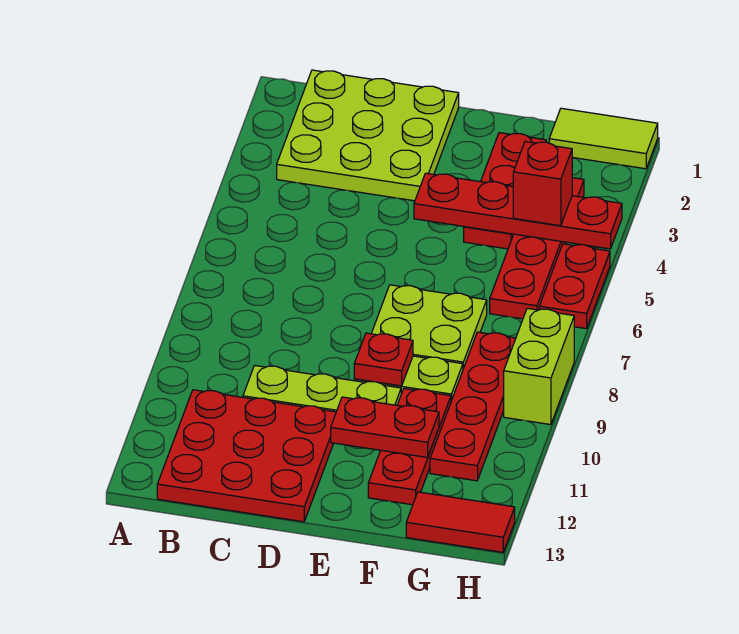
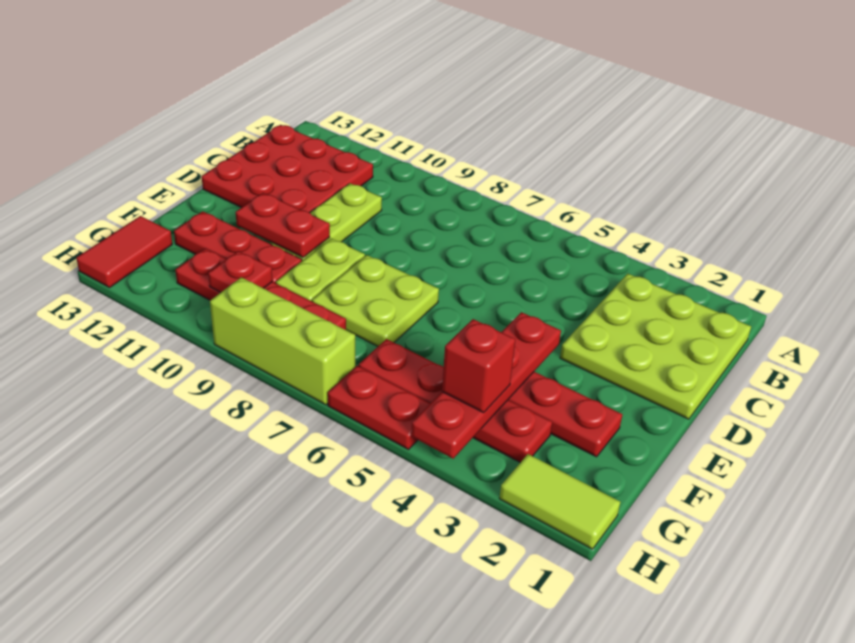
red plate E9 level 2 -> red plate G10 level 2
red plate E11:F11 level 2 -> red plate E10:E11 level 2
lime tile G1:H1 level 1 -> lime tile H1:H2 level 1
lime brick H8:H9 level 1 -> lime brick H7:H9 level 1

